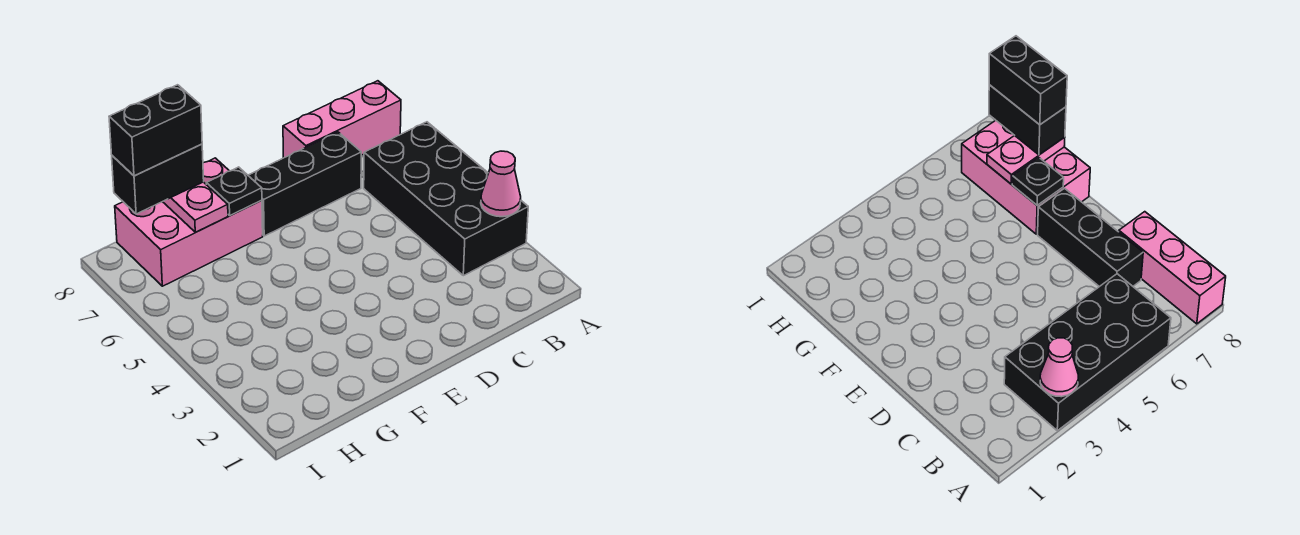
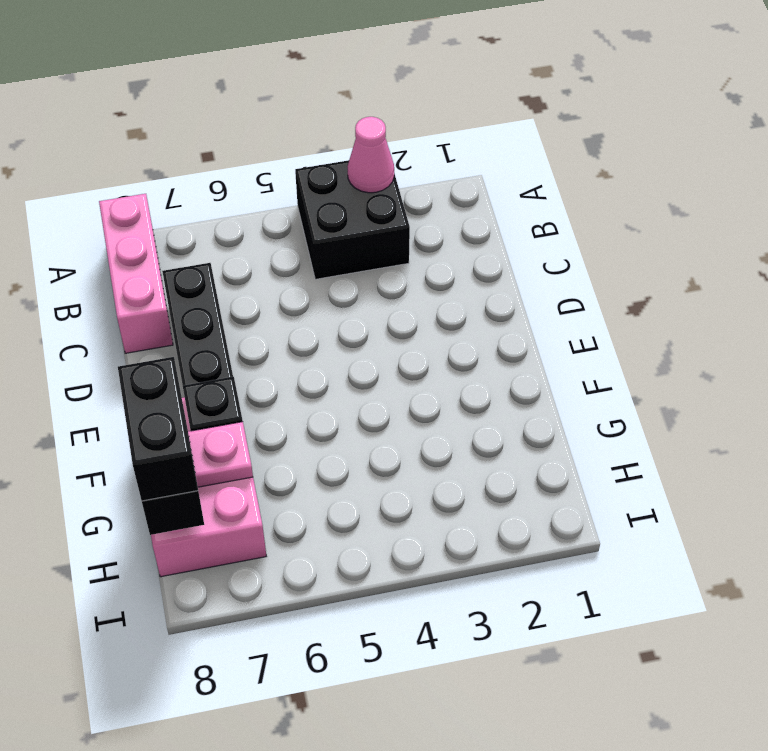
black brick A3:B6 level 1 -> black brick A3:B4 level 1

